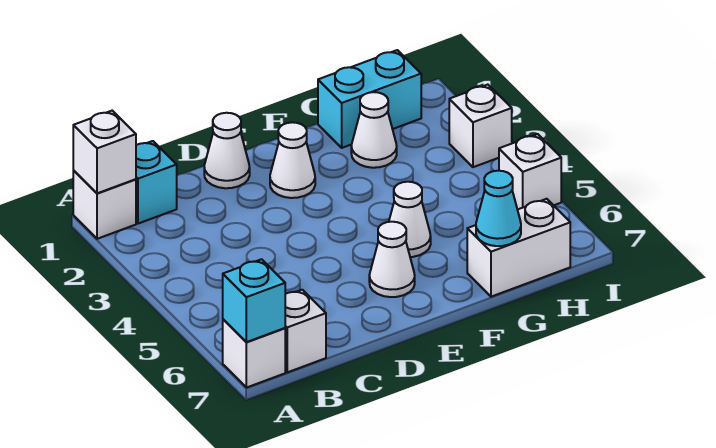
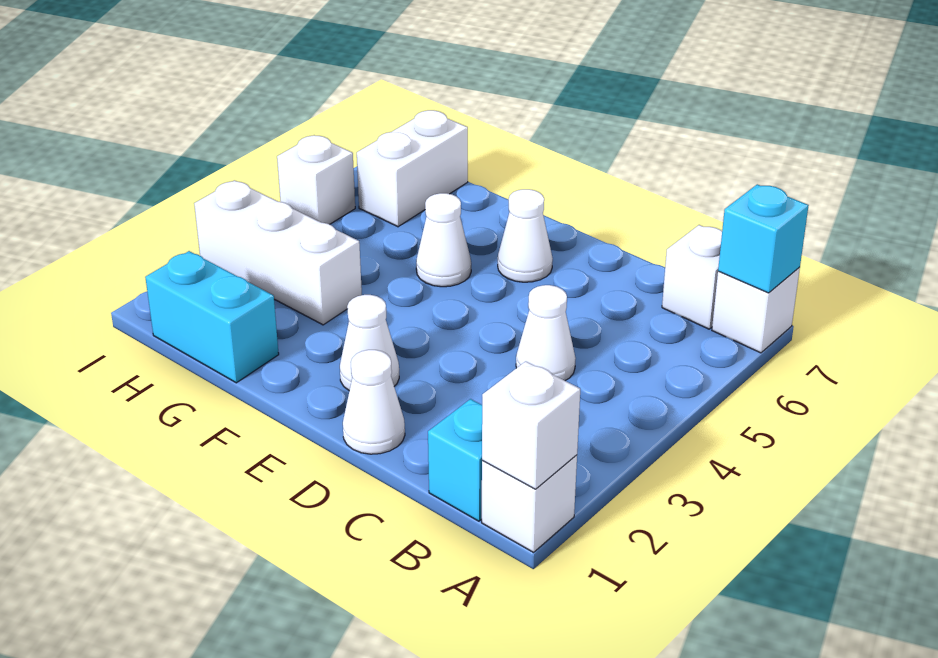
white cone G2 level 1 -> white cone C4 level 1
white brick G7:H7 level 1 -> white brick H6:H7 level 1
cyan cone G7 level 2 -> none
white brick I3 level 1 -> white brick G3:I3 level 1

